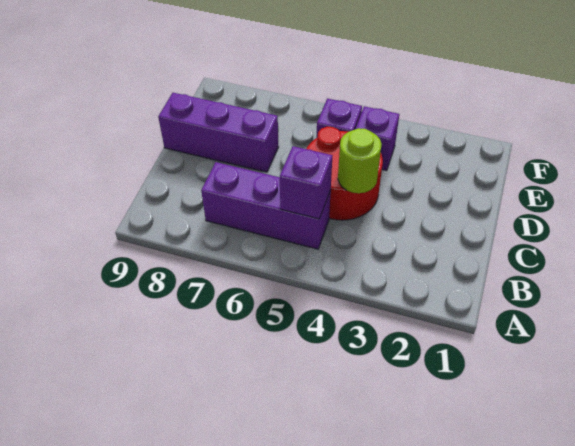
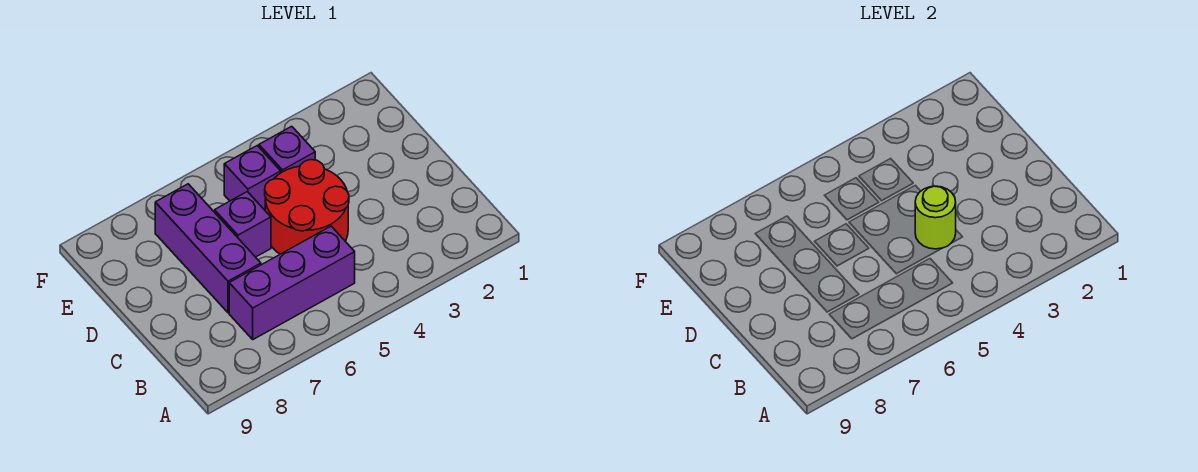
purple brick B5 level 2 -> purple brick D6 level 1
purple brick D7:D9 level 1 -> purple brick C7:E7 level 1

